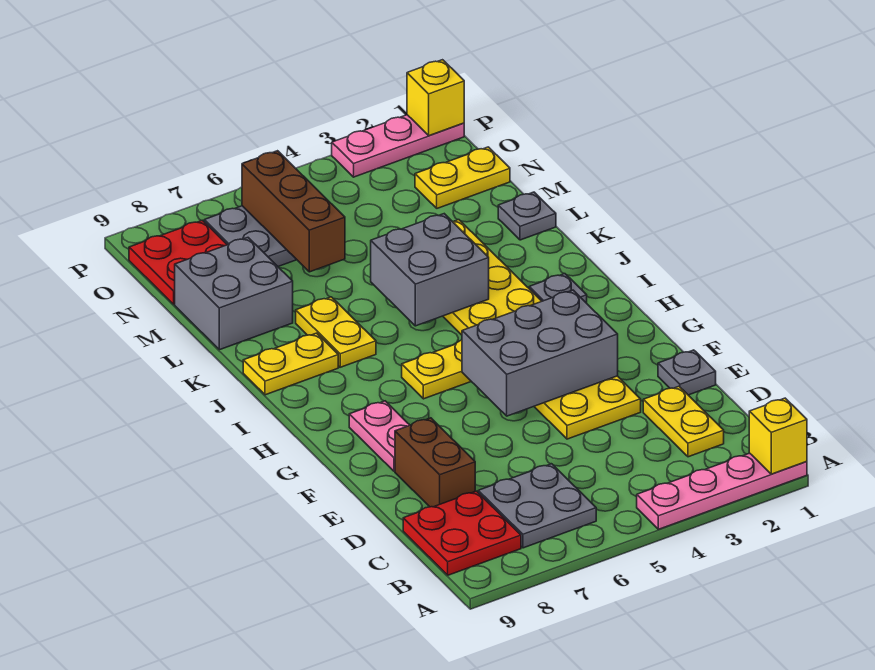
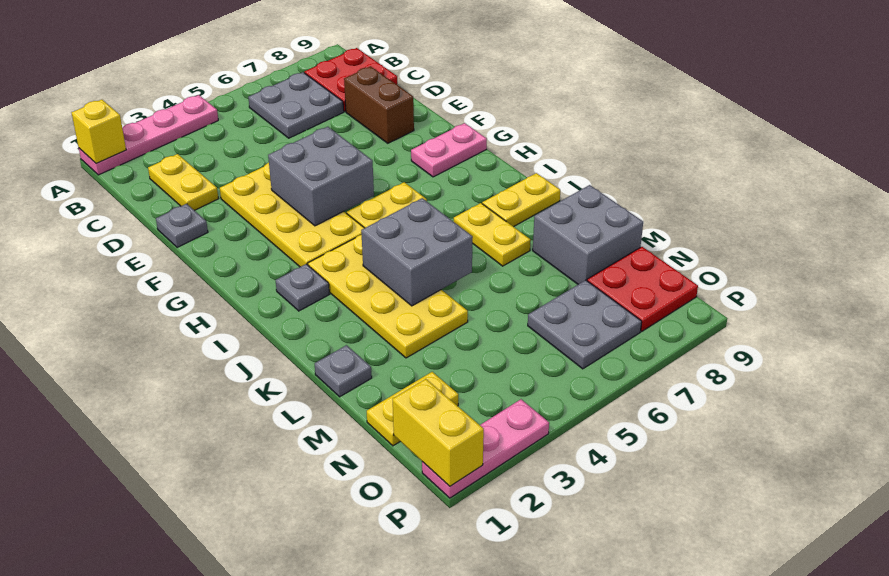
grey brick F3:G5 level 2 -> grey brick F4:G5 level 2
pink plate F8:G8 level 1 -> pink plate G8:G9 level 1
brown brick M6:O6 level 2 -> none
yellow brick P1 level 2 -> yellow brick O1:P1 level 2

